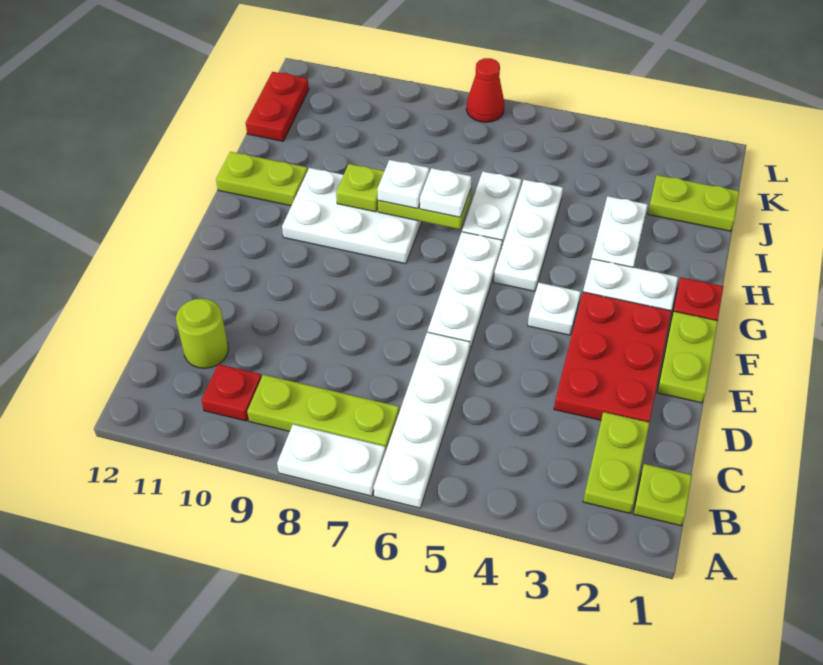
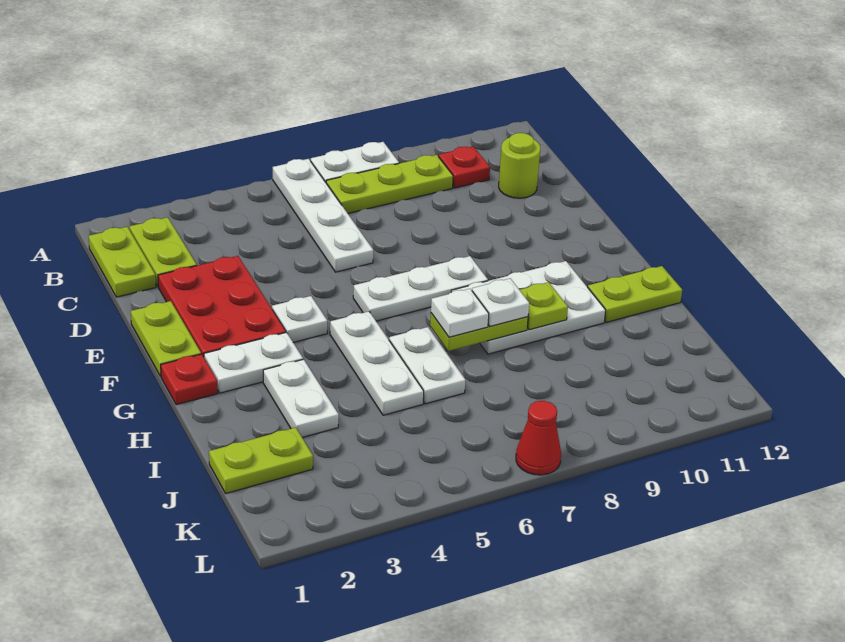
lime plate B1 level 1 -> lime plate B1:C1 level 1
white plate E6:G6 level 1 -> white plate F6:F8 level 1
red plate J12:K12 level 1 -> none

